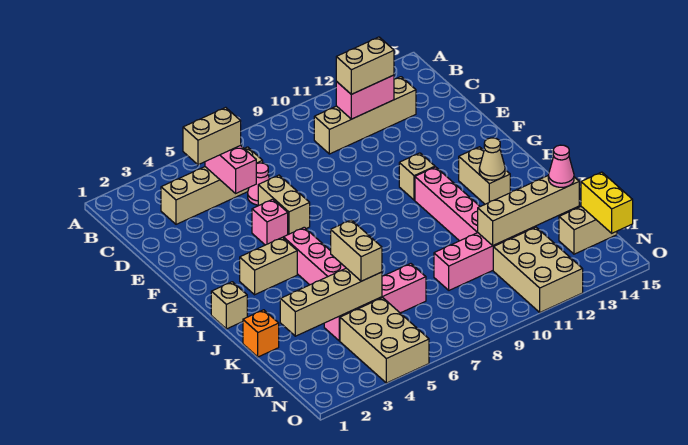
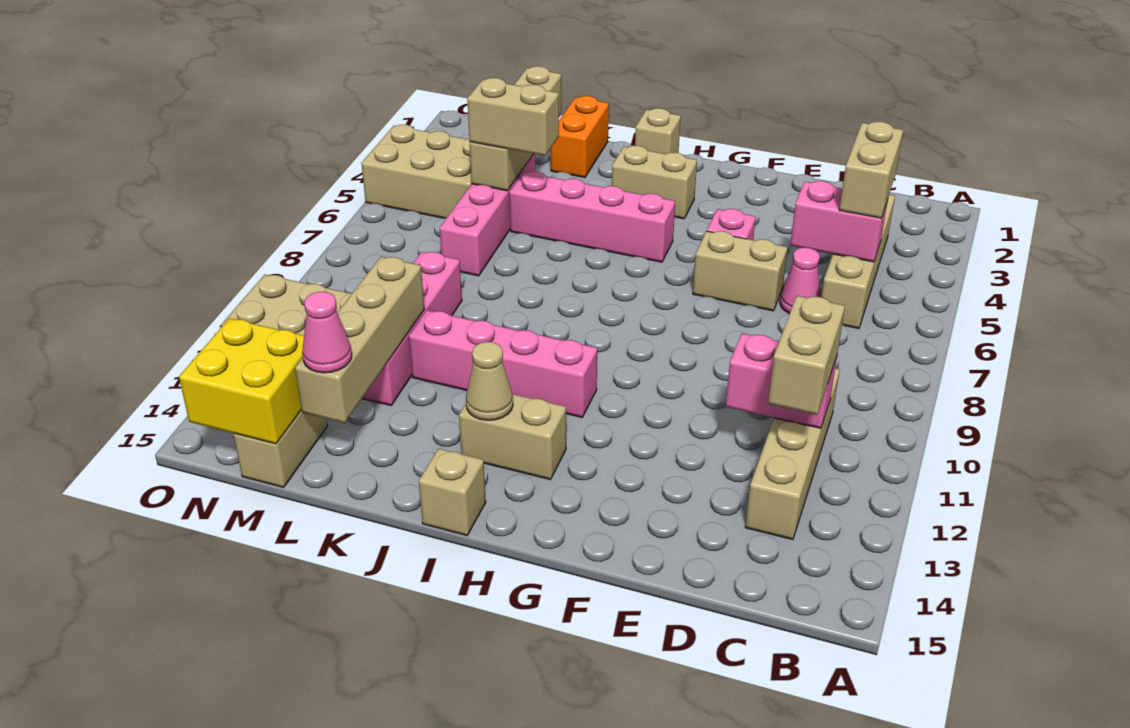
pink brick C11:C12 level 2 -> pink brick C11:D11 level 2
tan brick G11 level 1 -> tan brick I15 level 1
tan brick H3:H4 level 1 -> tan brick H3:I3 level 1
orange brick K1 level 1 -> orange brick K1:K2 level 1
yellow brick M15:N15 level 2 -> yellow brick M14:N15 level 2

